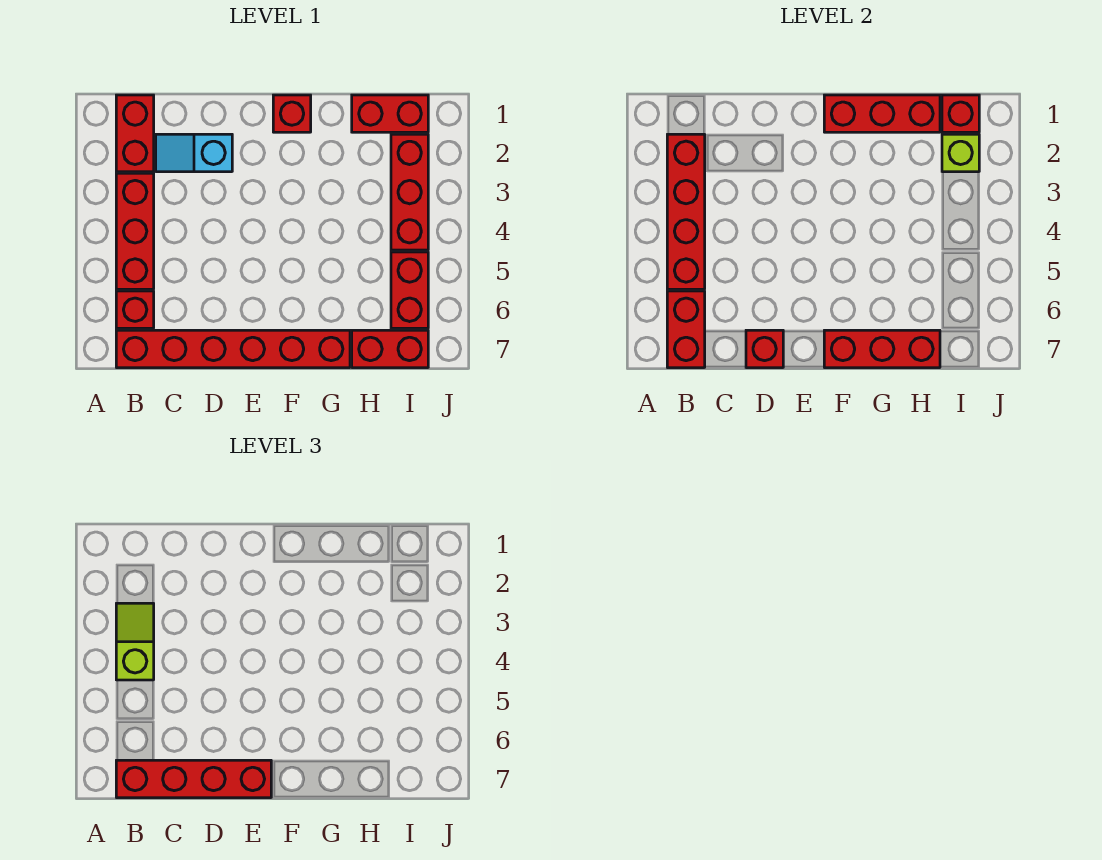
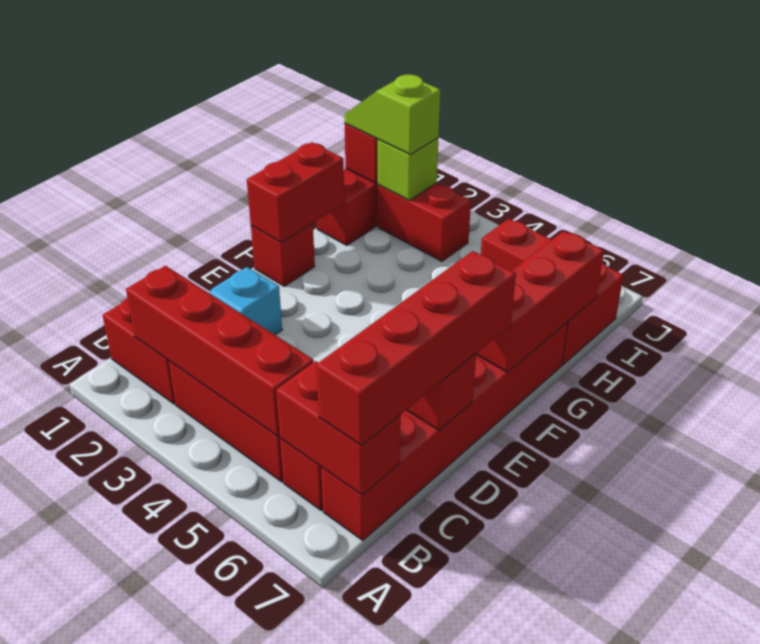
lime slope B3:B4 level 3 top 4 -> lime slope I1:I2 level 3 top 2
red brick F1:H1 level 2 -> red brick F1:G1 level 2
red brick I2:I4 level 1 -> red brick I2:I3 level 1

